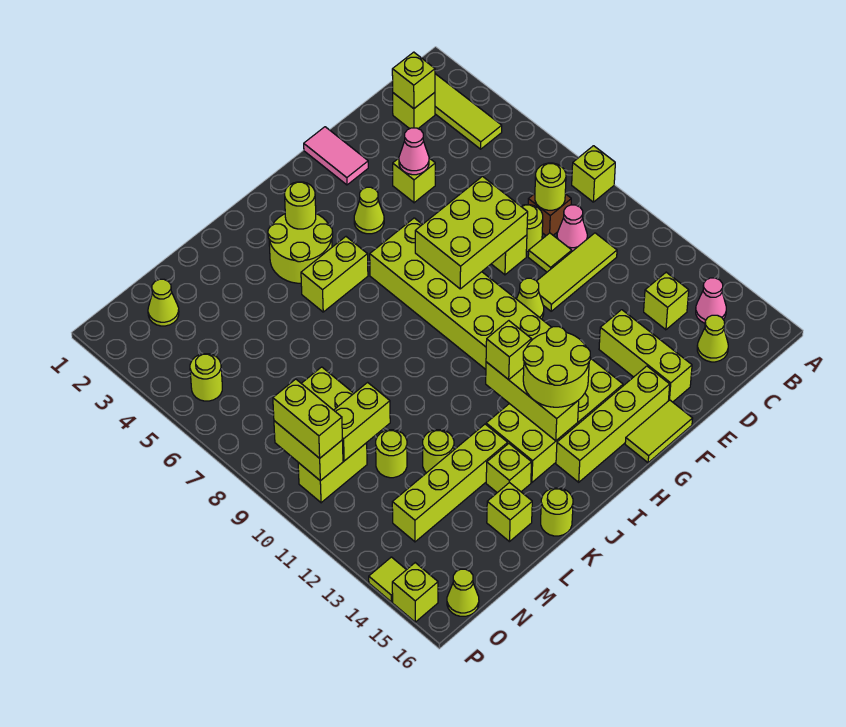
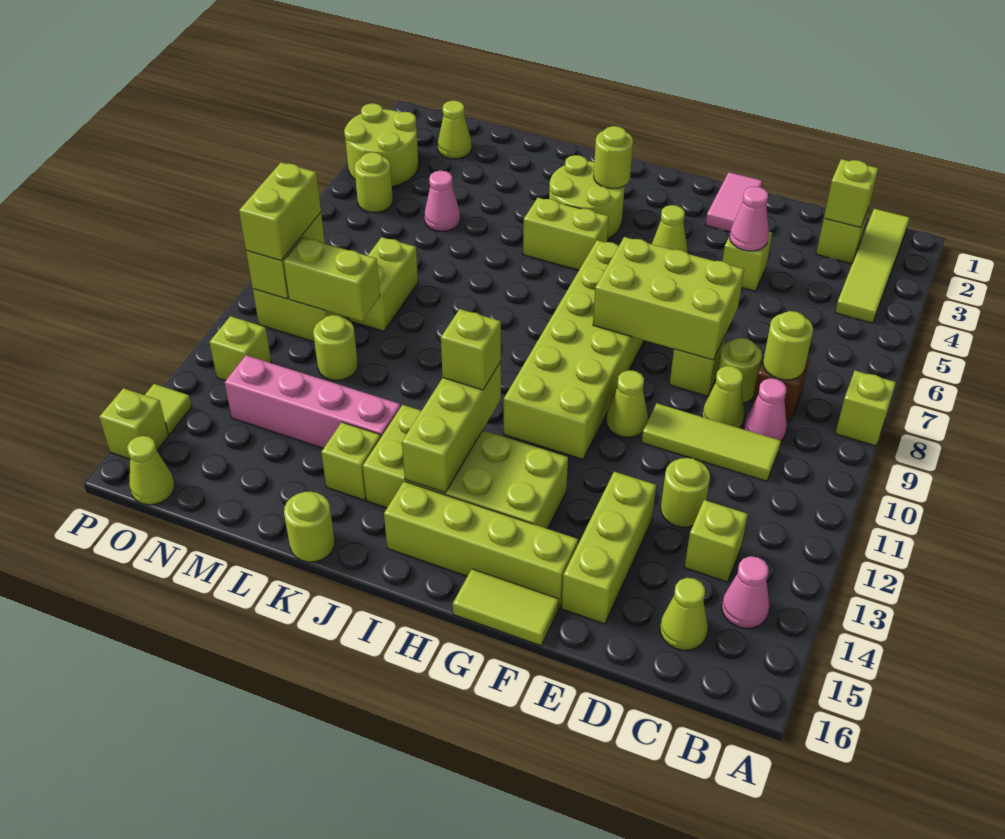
lime tile D9 level 1 -> lime cone D9 level 1
lime round brick H13:I14 level 3 -> lime round brick O3:P4 level 1
lime brick K13:N13 level 1 -> pink brick K13:N13 level 1
lime round brick L12 level 1 -> lime round brick D12 level 1
lime brick L15 level 1 -> lime brick O12 level 1
none -> pink cone M5 level 1

